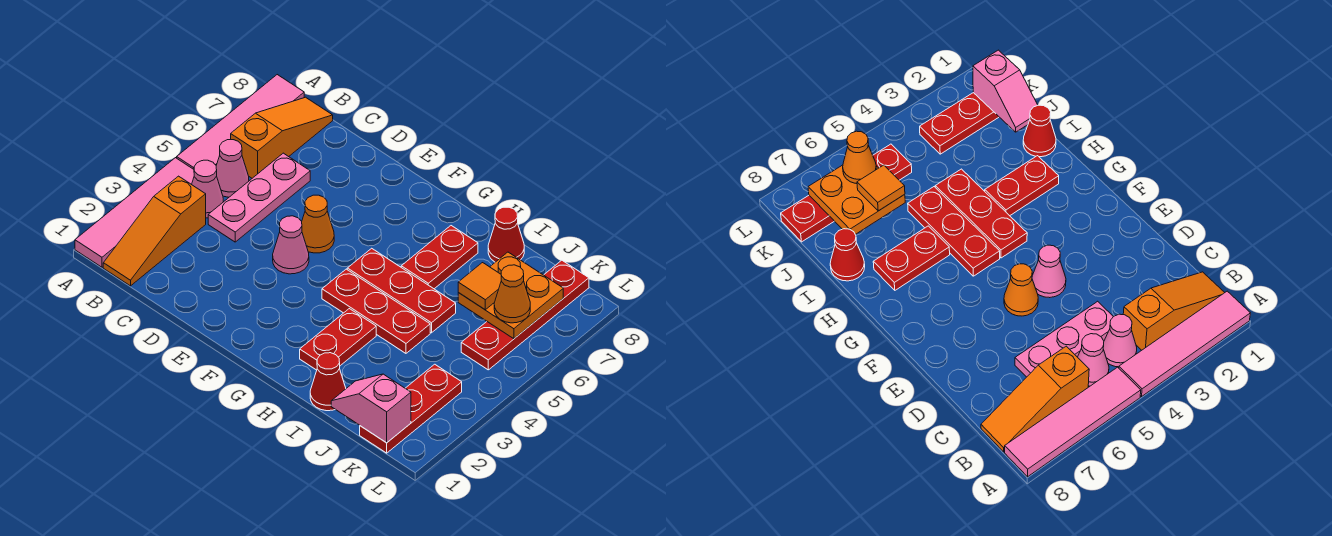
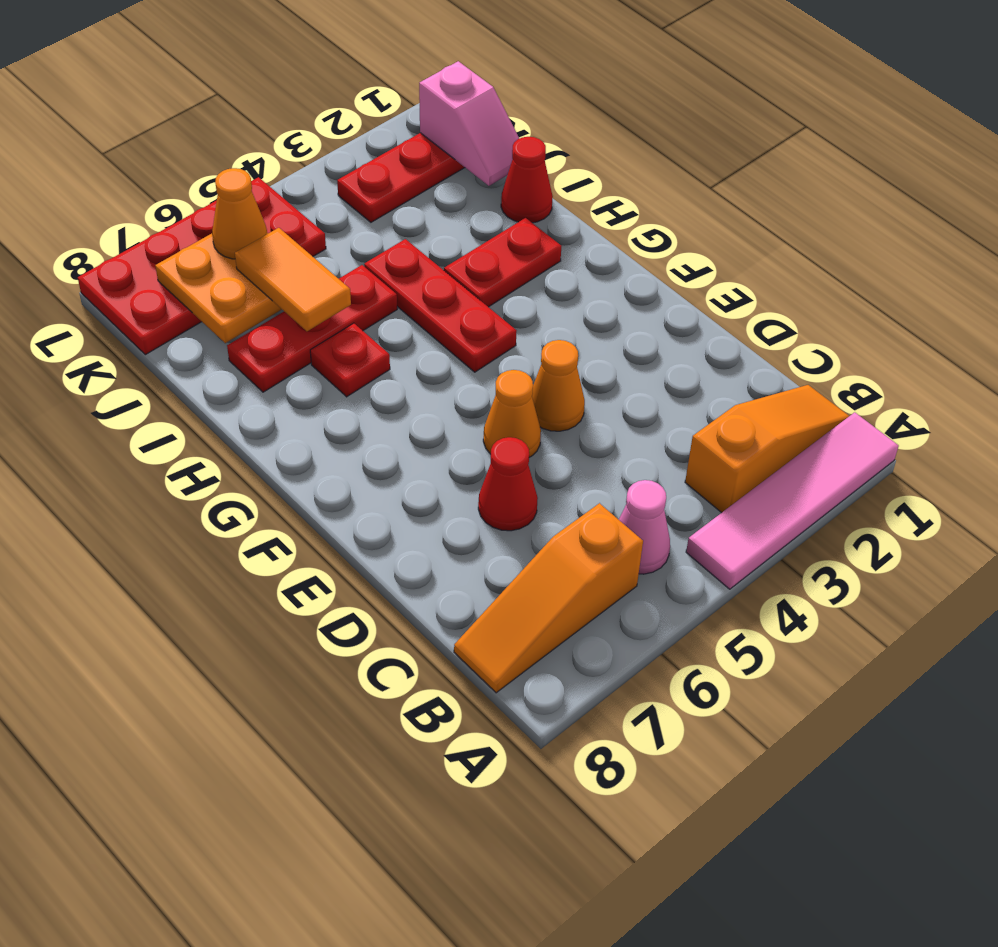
pink tile A5:A8 level 1 -> none
pink cone B4 level 1 -> none
pink plate C4:C6 level 1 -> none
pink cone E4 level 1 -> orange cone E4 level 1
red plate G5:I5 level 1 -> red plate I5:I7 level 1
red plate H6:H7 level 1 -> red plate H6 level 1
red cone I8 level 1 -> red cone D6 level 1
orange tile J6 level 3 -> orange tile I6:J6 level 3
red plate K5:K8 level 1 -> red plate K5:L8 level 1

